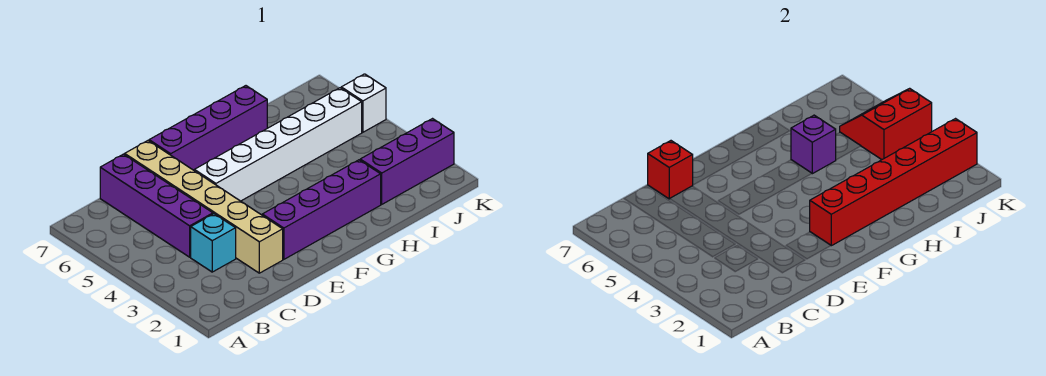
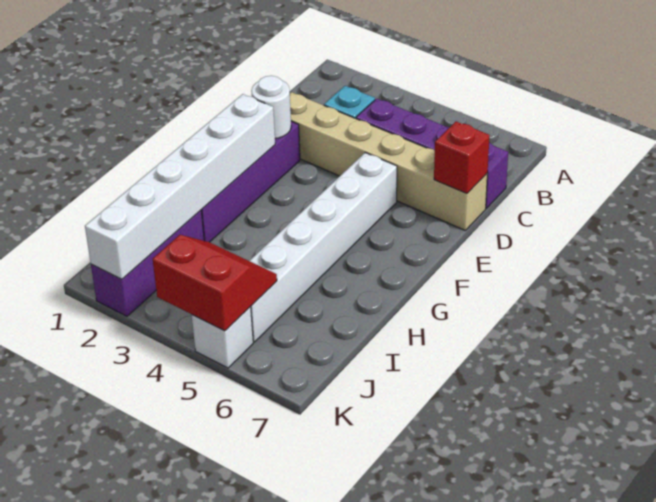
none -> white round brick E2 level 2
purple brick E7:H7 level 1 -> none
red brick F2:K2 level 2 -> white brick F2:K2 level 2
purple brick H5 level 2 -> none
red slope J4:K5 level 2 top 4 -> red slope J4:K5 level 2 top K

